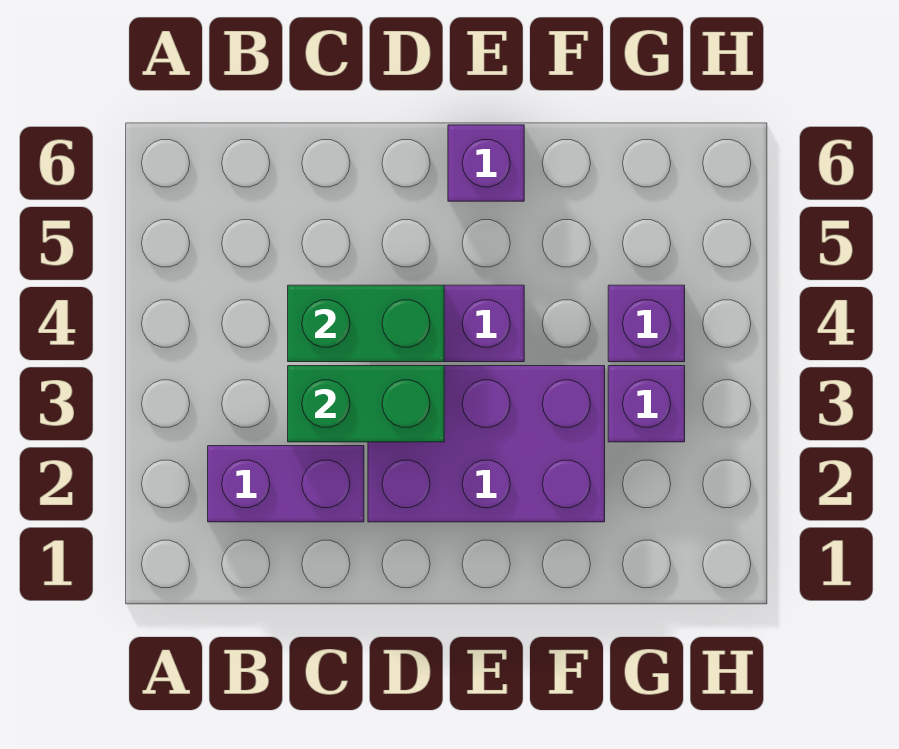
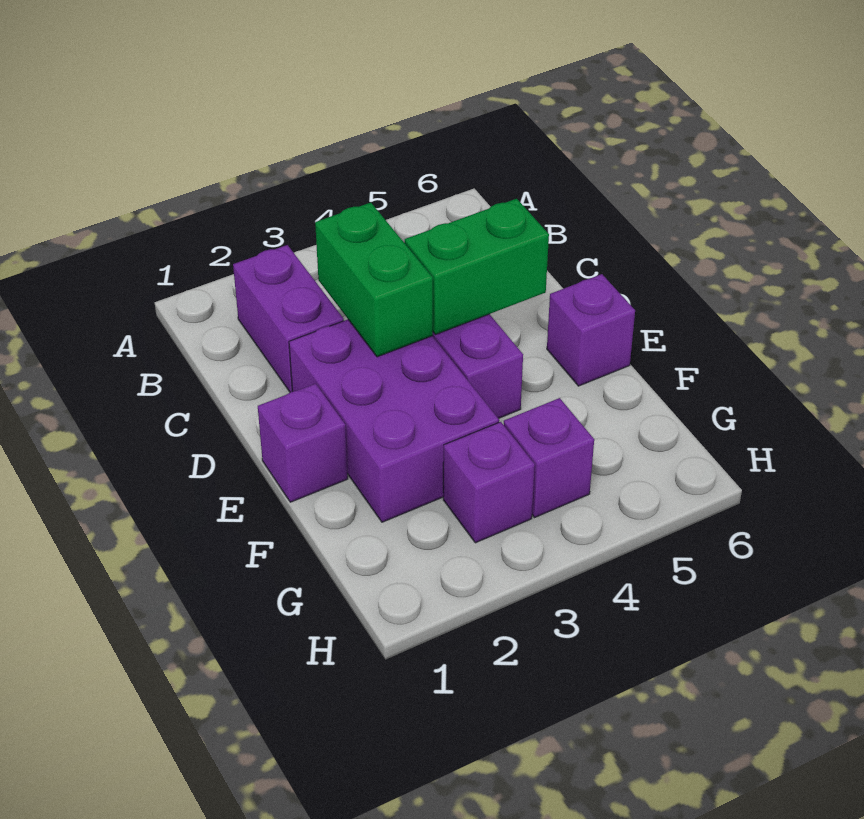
green brick C4:D4 level 2 -> green brick D4:D5 level 2
none -> purple brick E1 level 1

